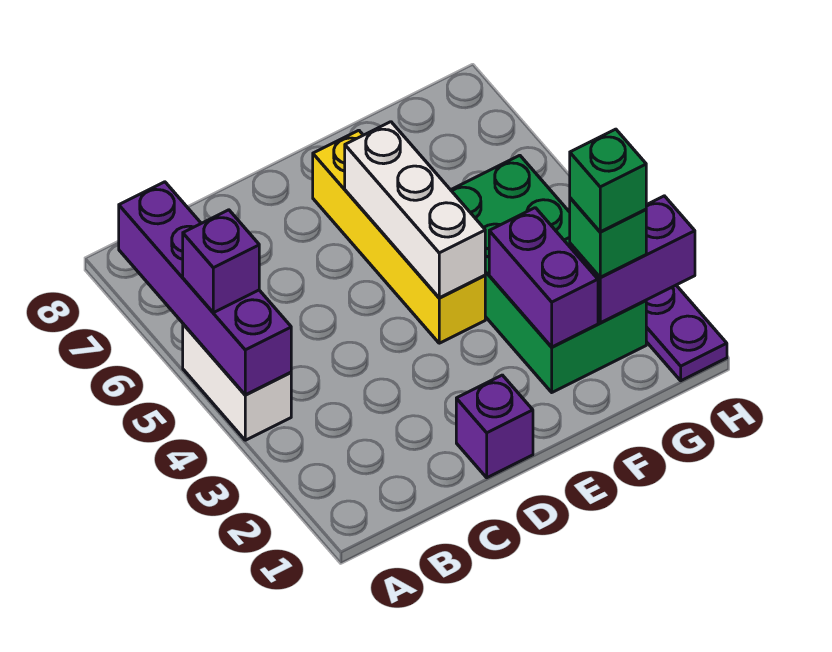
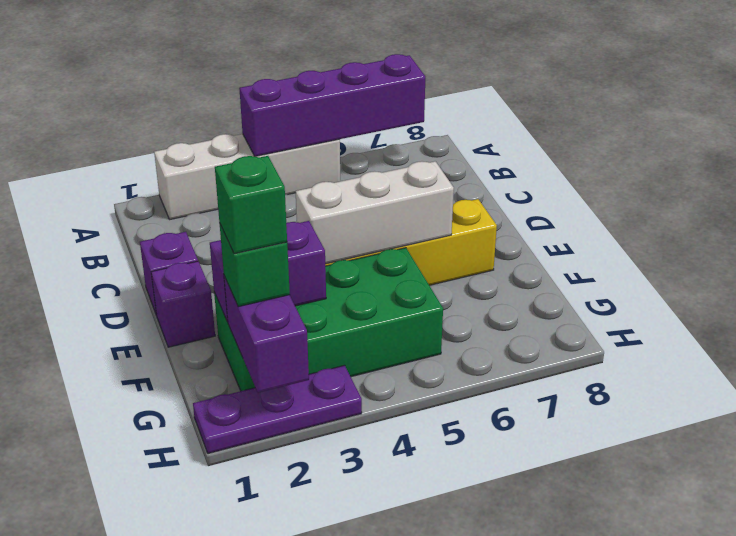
white brick A4:A5 level 1 -> white brick A2:A5 level 1
purple brick A5 level 3 -> purple brick E1 level 1

